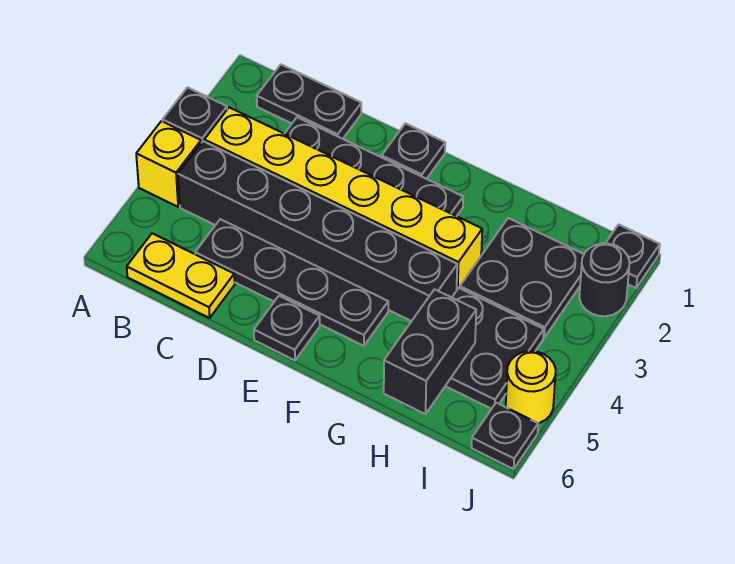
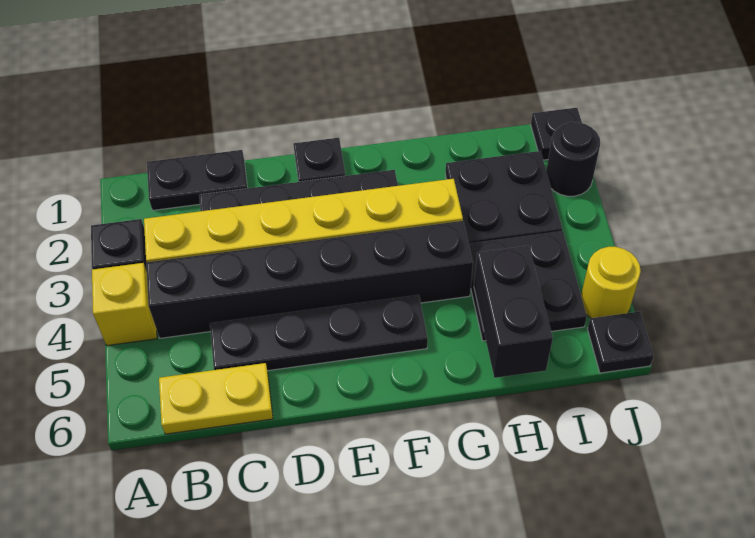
black plate E6 level 1 -> none

